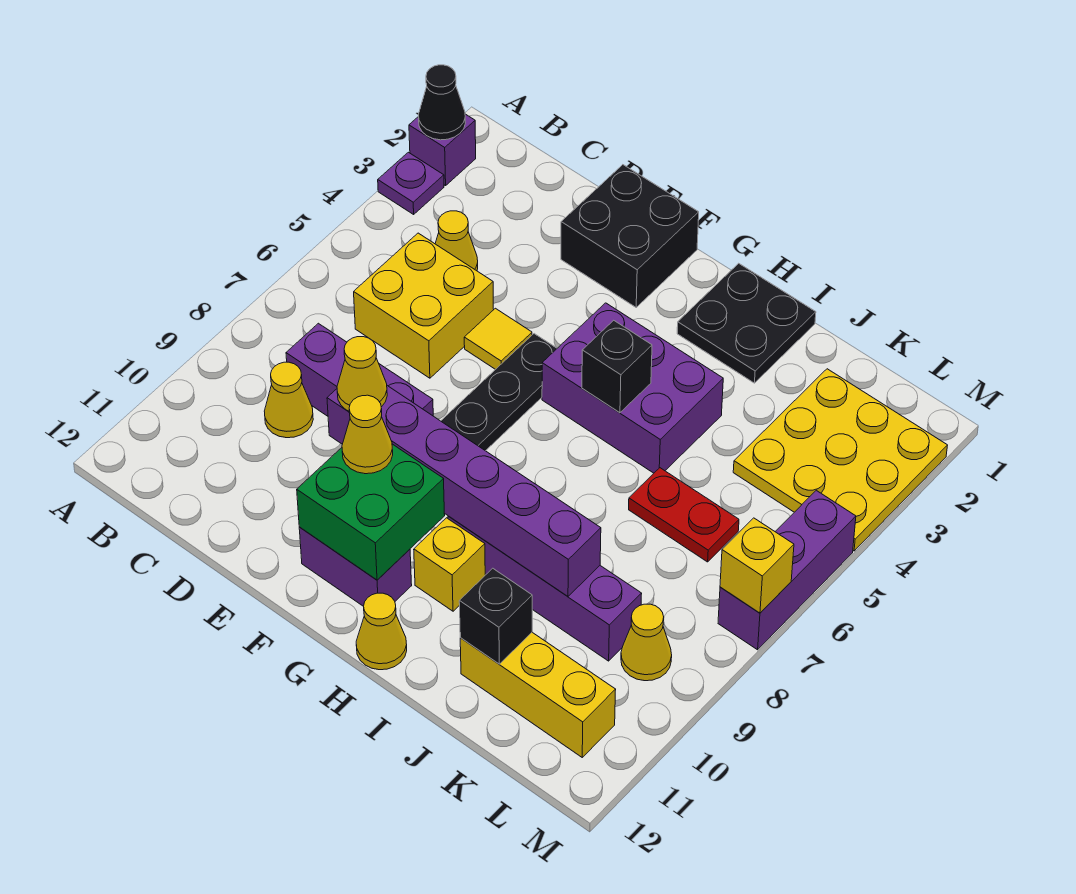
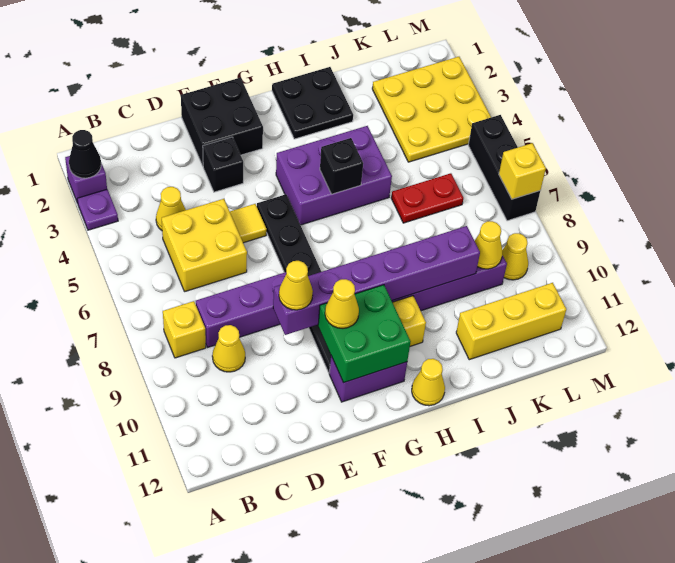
none -> yellow brick B8 level 1
black brick J11 level 2 -> black brick E3 level 1
none -> yellow cone K9 level 2
purple brick M5:M7 level 1 -> black brick M5:M7 level 1

